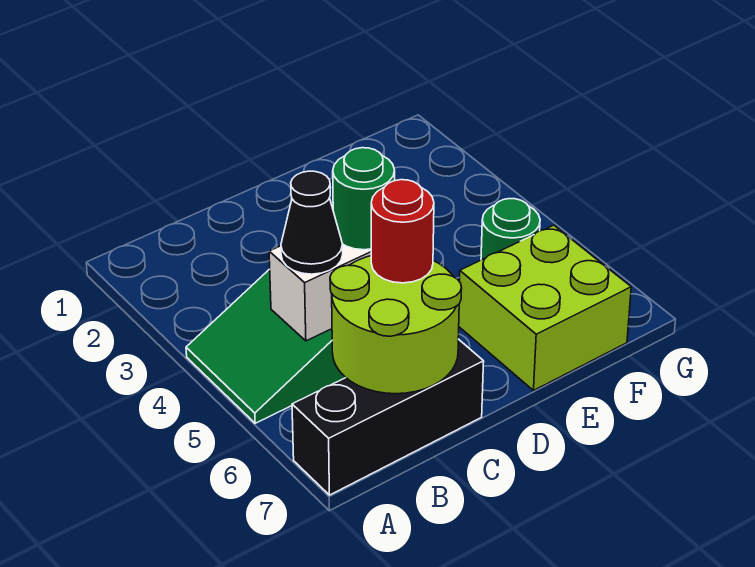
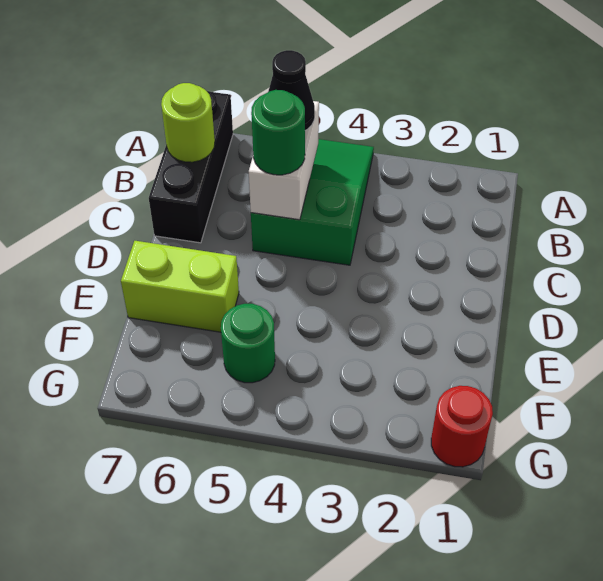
lime round brick B6:C7 level 2 -> lime round brick B7 level 2
red round brick C6 level 3 -> red round brick G1 level 1
lime brick E6:F7 level 1 -> lime brick E6:E7 level 1

